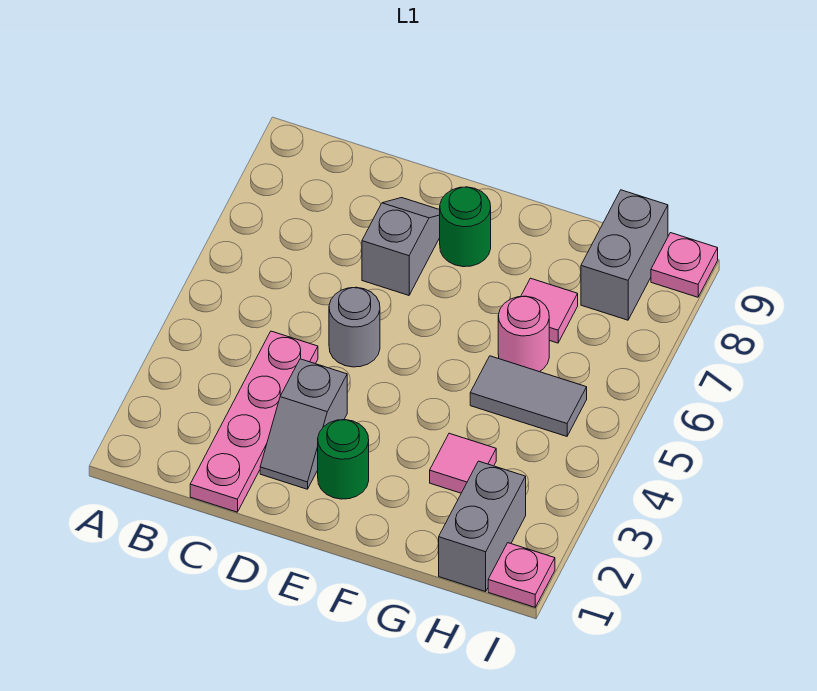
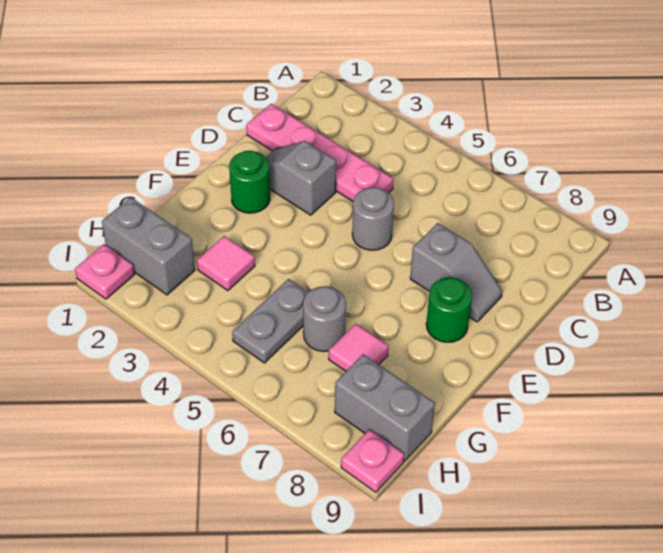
grey tile G5:H5 level 1 -> grey plate G5:H5 level 1
pink round brick G6 level 1 -> grey round brick G6 level 1

